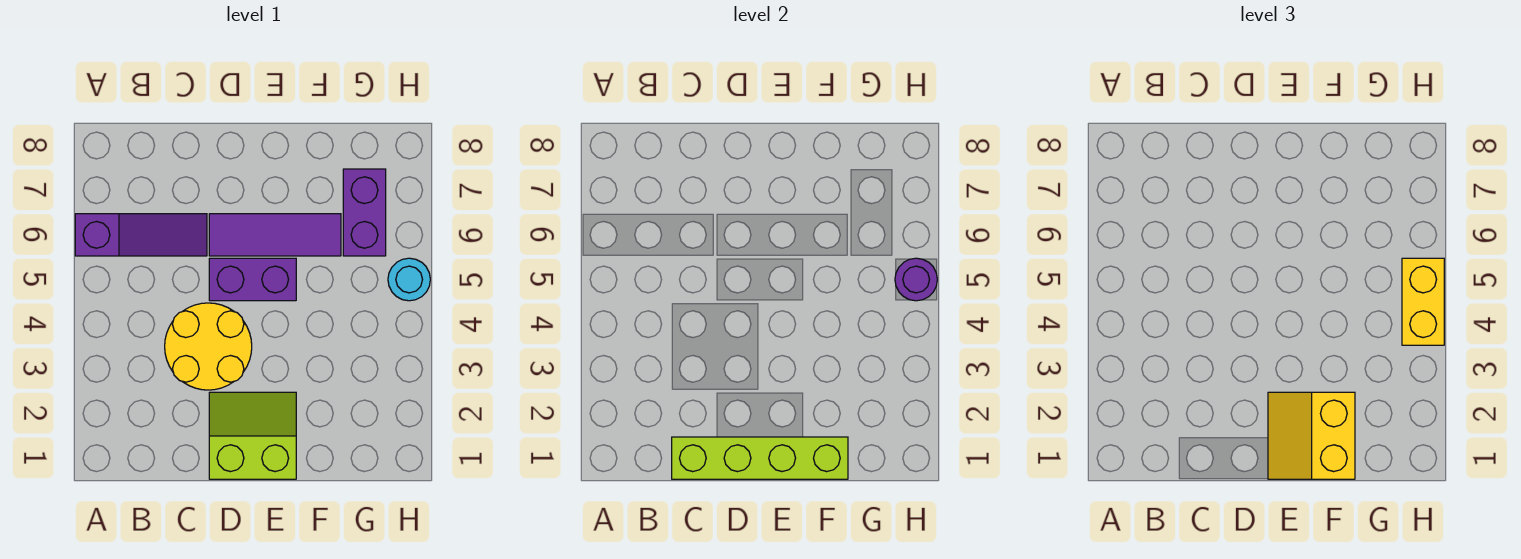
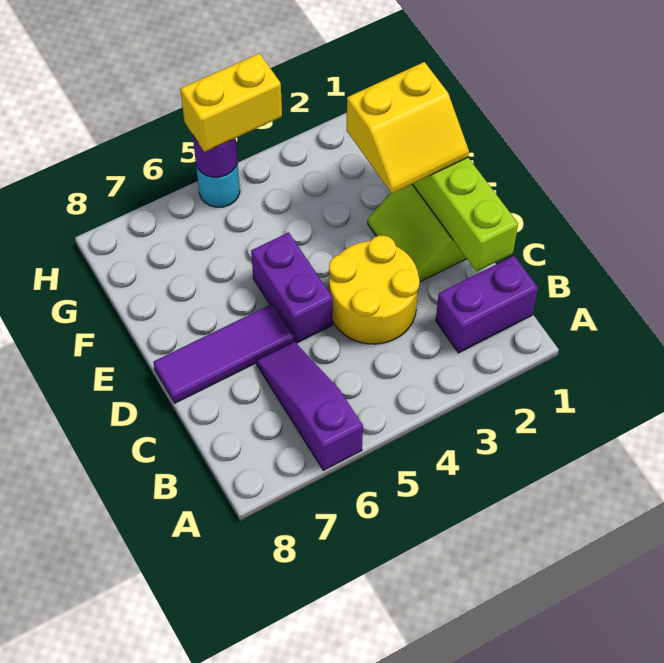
purple tile D6:F6 level 1 -> purple tile D6:D8 level 1
purple brick G6:G7 level 1 -> purple brick B1:B2 level 1

